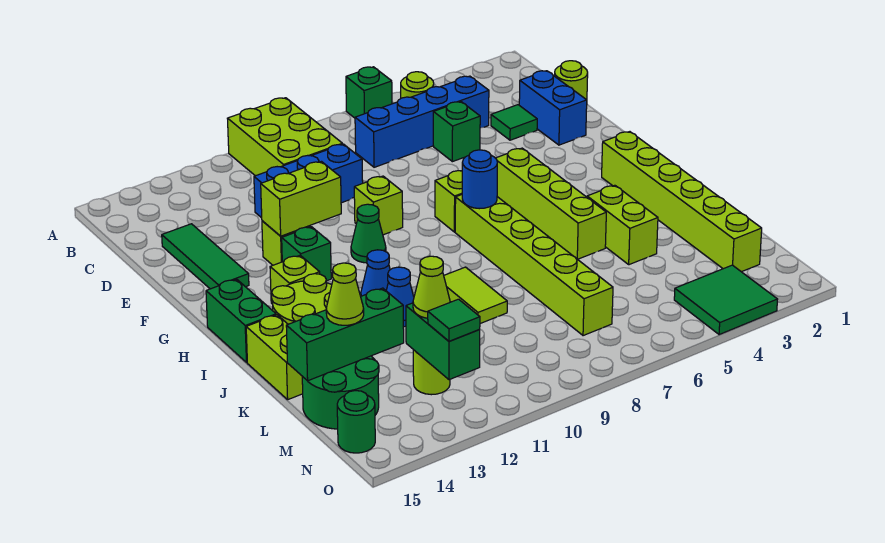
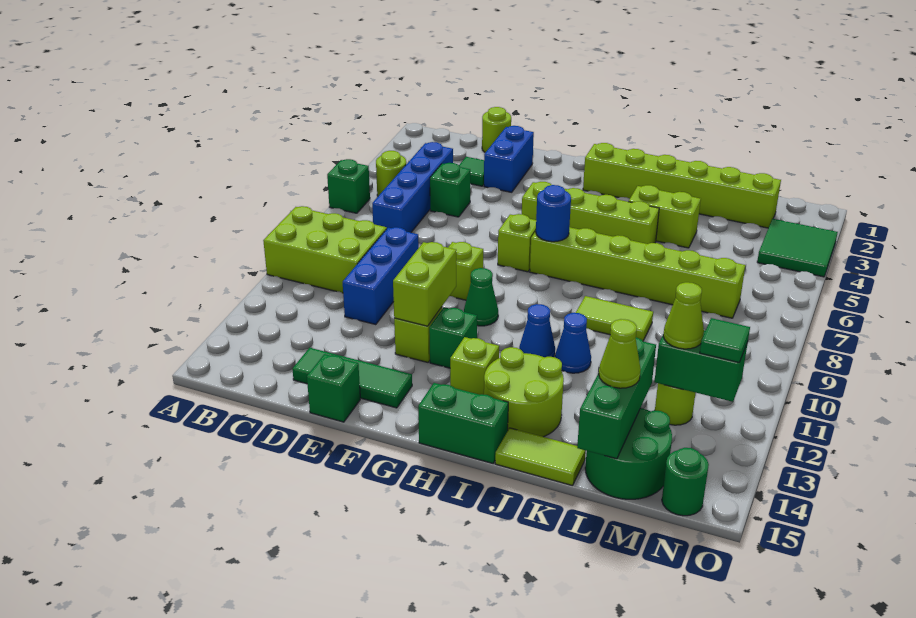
blue brick D2:E2 level 1 -> blue brick E2:E3 level 1
none -> green brick E15 level 1
lime brick J15:K15 level 1 -> lime tile J15:K15 level 1

